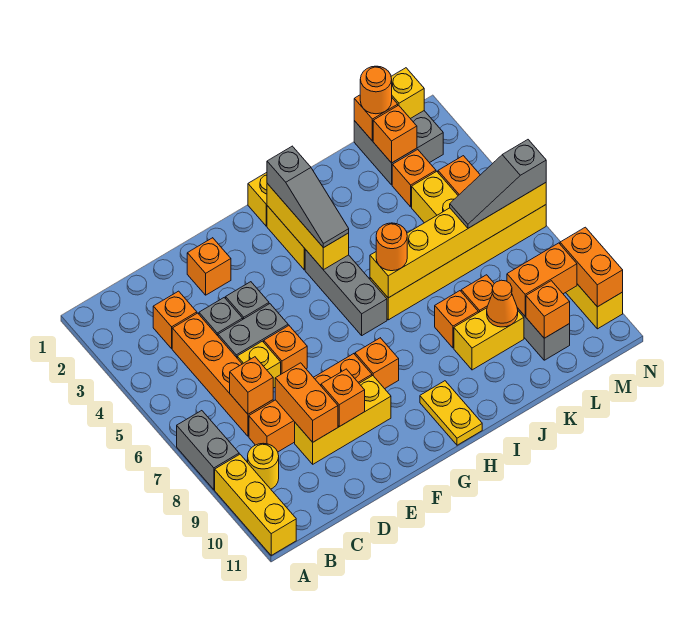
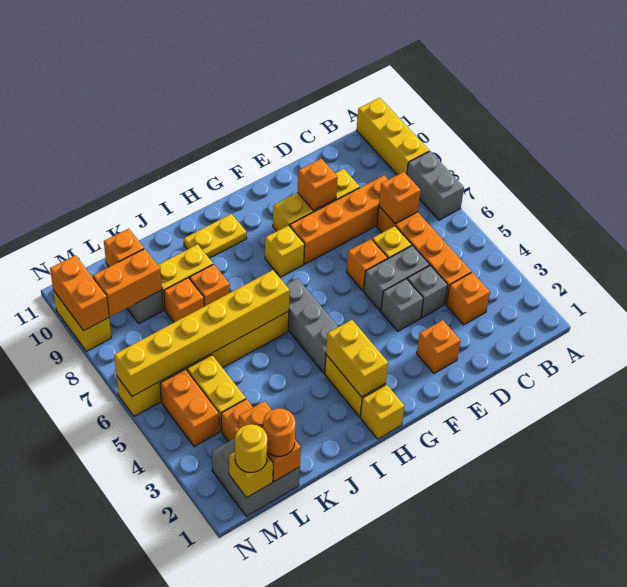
yellow round brick B9 level 1 -> yellow round brick M1 level 3
orange brick D8:D9 level 2 -> none
orange brick G8 level 1 -> yellow brick G8 level 1
yellow brick H2:H4 level 2 -> yellow brick H2:H3 level 2
grey slope H2:H4 level 3 top 2 -> none
yellow plate H10:H11 level 1 -> yellow plate H10:I10 level 1
orange round brick I6 level 3 -> none
orange cone K9 level 2 -> none
grey slope L6:N6 level 3 top N -> none

